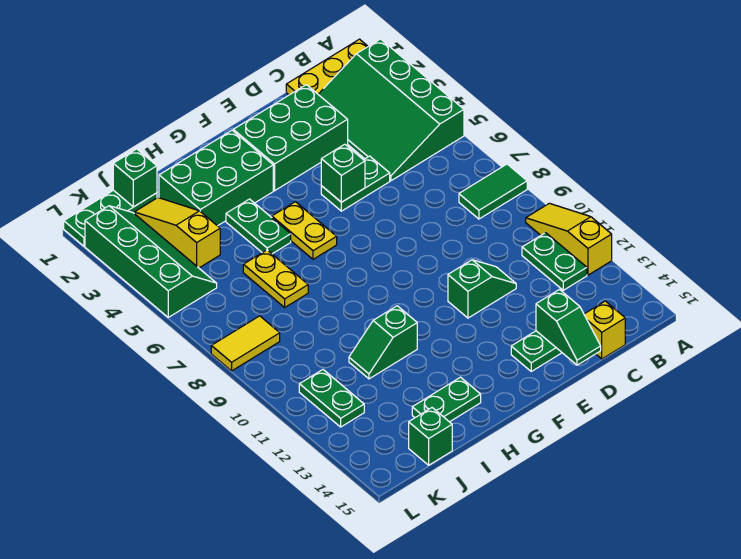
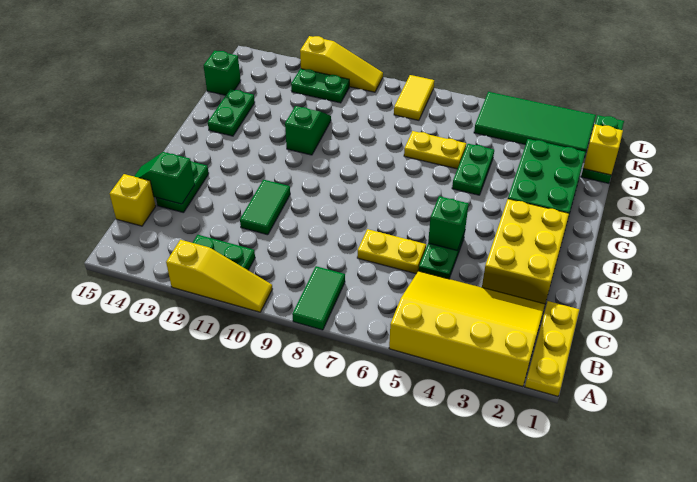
green slope A2:C5 level 1 top A -> yellow slope A2:C5 level 1 top A
green brick D2:F3 level 1 -> yellow brick D2:F3 level 1
green slope D11:E11 level 1 top E -> green tile D11:E11 level 1
yellow plate G5:G6 level 1 -> yellow plate D6:D7 level 1
green plate H4:H5 level 1 -> green plate H5:I5 level 1
green brick J1 level 2 -> yellow brick J1 level 2
yellow slope J2:J4 level 1 top 4 -> yellow slope L10:L12 level 1 top 12
green slope K2:L5 level 1 top L -> green tile K2:L5 level 1

